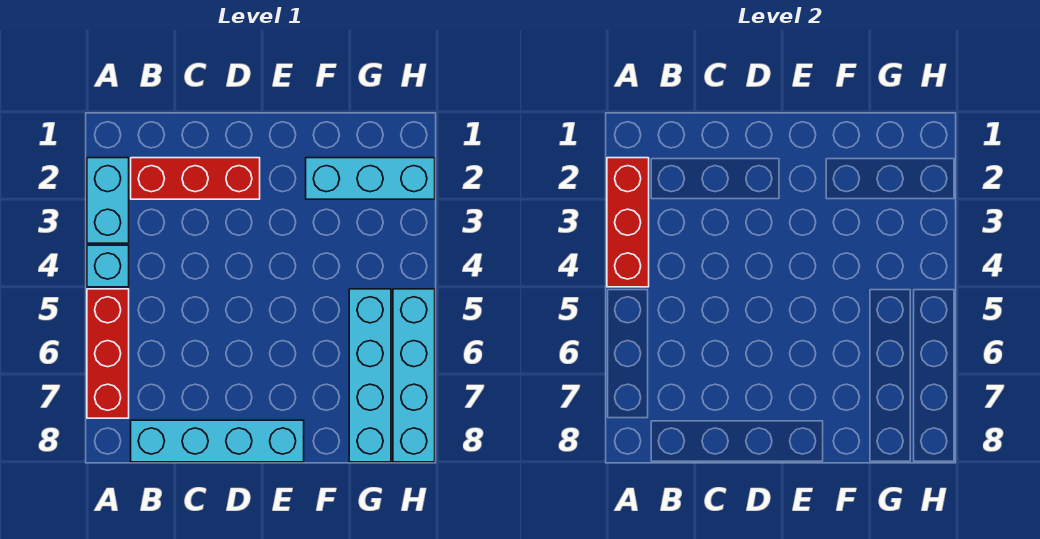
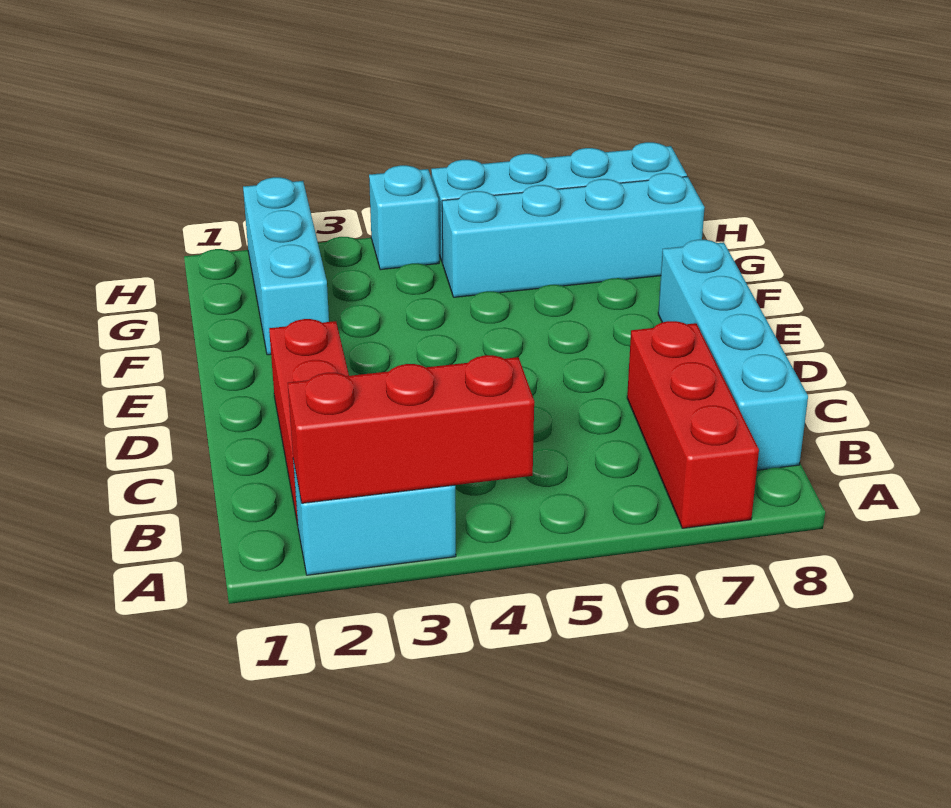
cyan brick A4 level 1 -> cyan brick H4 level 1
red brick A5:A7 level 1 -> red brick A7:C7 level 1

